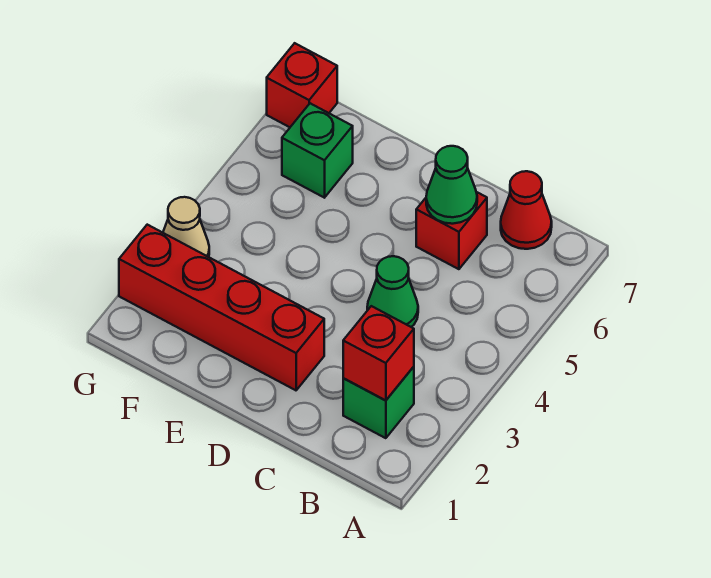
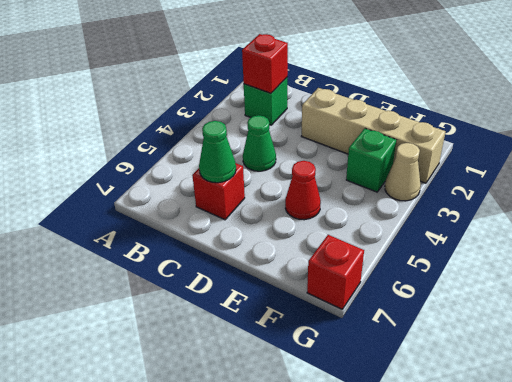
red cone B7 level 1 -> red cone E5 level 1
red brick D2:G2 level 1 -> tan brick D2:G2 level 1
green brick F6 level 1 -> green brick F3 level 1

